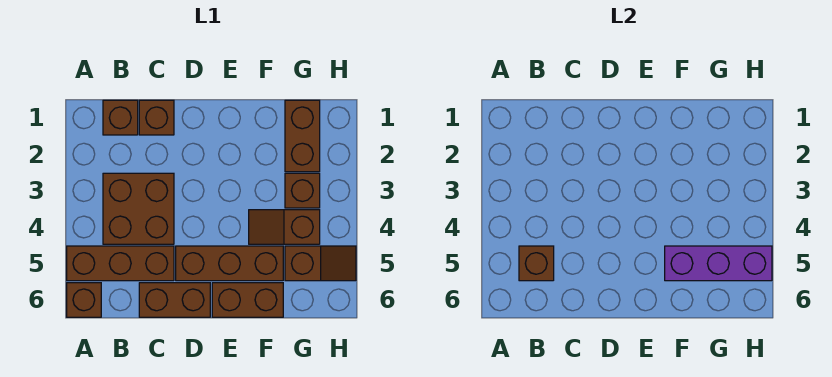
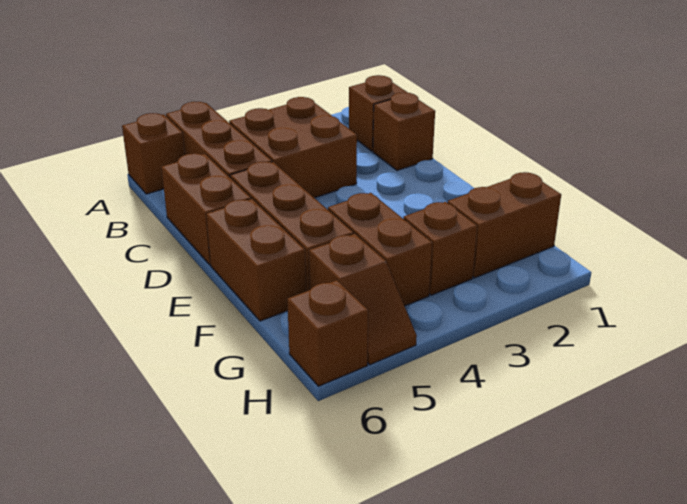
brown brick B5 level 2 -> brown brick H6 level 1
brown slope F4:G4 level 1 top G -> brown brick F4:G4 level 1
purple brick F5:H5 level 2 -> none

